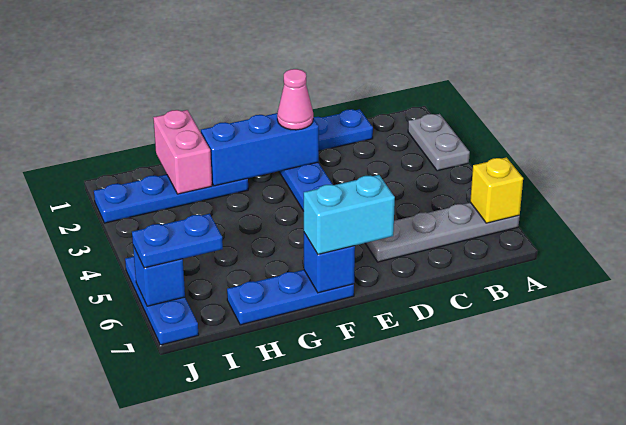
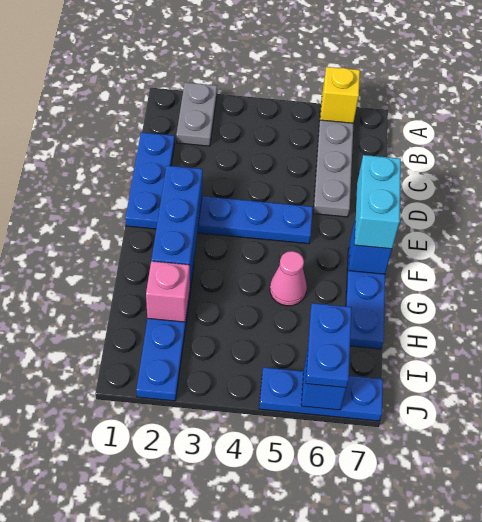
grey plate A2:A3 level 1 -> grey plate A2:B2 level 1
pink cone E2 level 3 -> pink cone G5 level 1
pink brick H1:H2 level 2 -> pink brick H2 level 2

